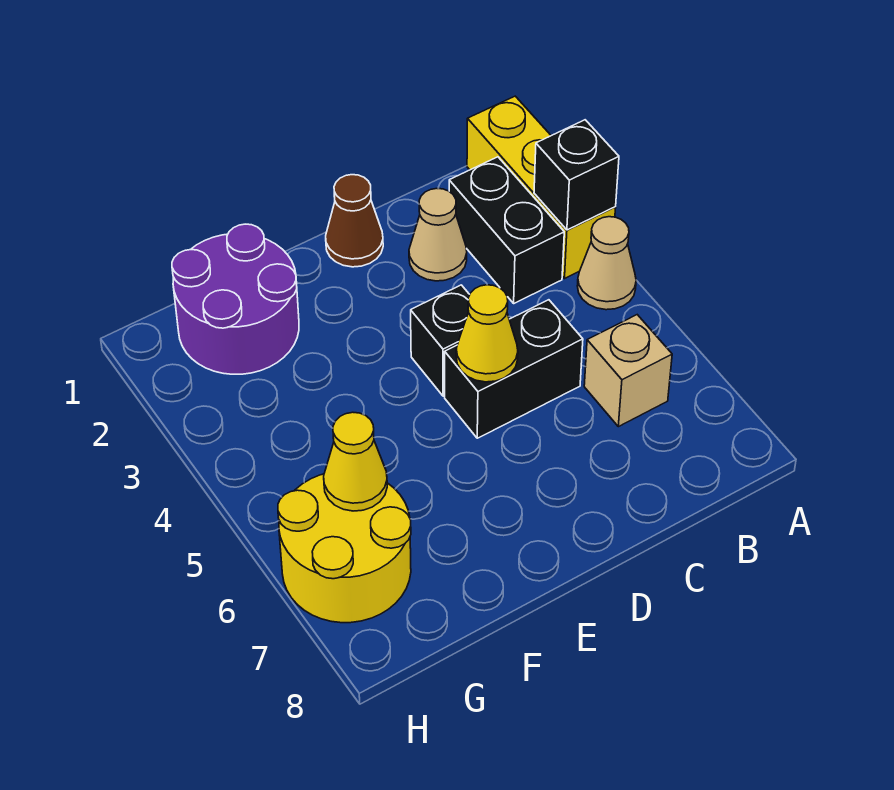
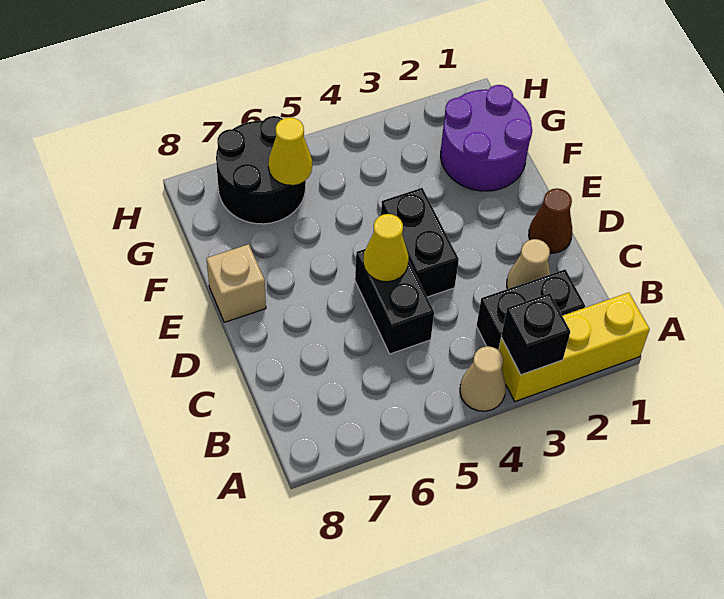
tan brick B6 level 1 -> tan brick E8 level 1
black brick D4 level 1 -> black brick D4:E4 level 1
yellow round brick G6:H7 level 1 -> black round brick G6:H7 level 1

